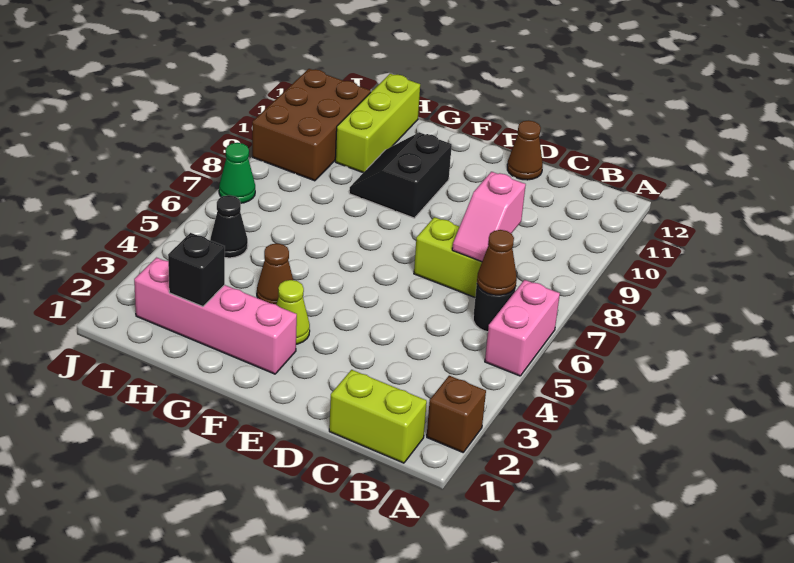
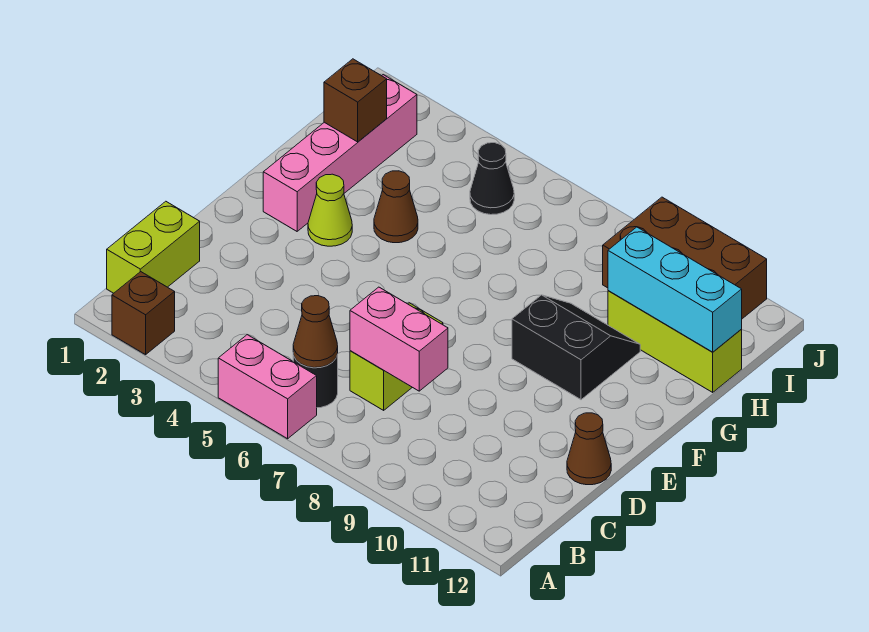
pink slope C7:C8 level 2 top 8 -> pink brick C7:C8 level 2
black brick H2 level 2 -> brown brick H2 level 2
none -> cyan brick H10:H12 level 2
green cone J7 level 1 -> none

